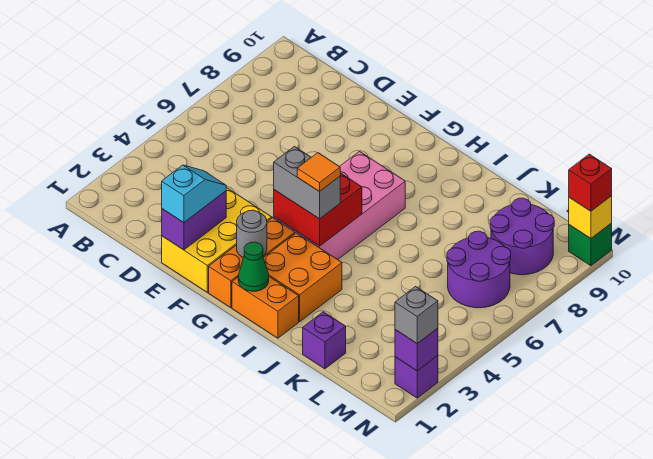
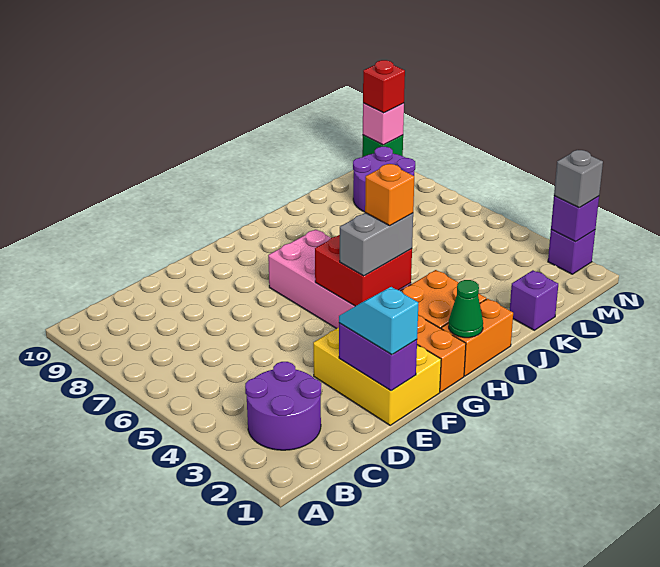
grey round brick G2 level 2 -> none
orange tile H4 level 4 -> orange brick H4 level 4
purple round brick L6:M7 level 1 -> purple round brick B2:C3 level 1
yellow brick N10 level 2 -> pink brick N10 level 2

